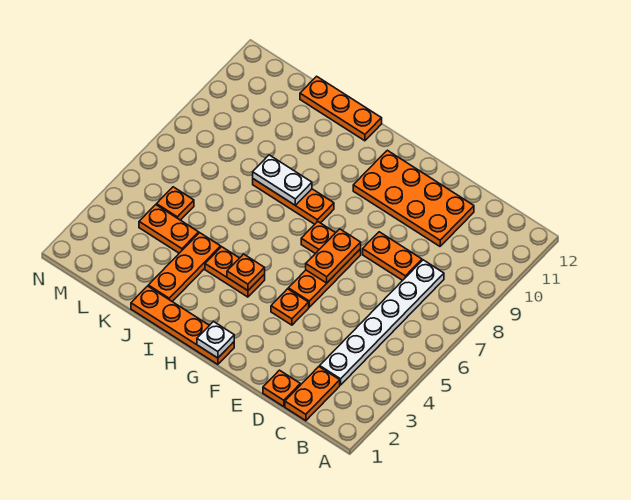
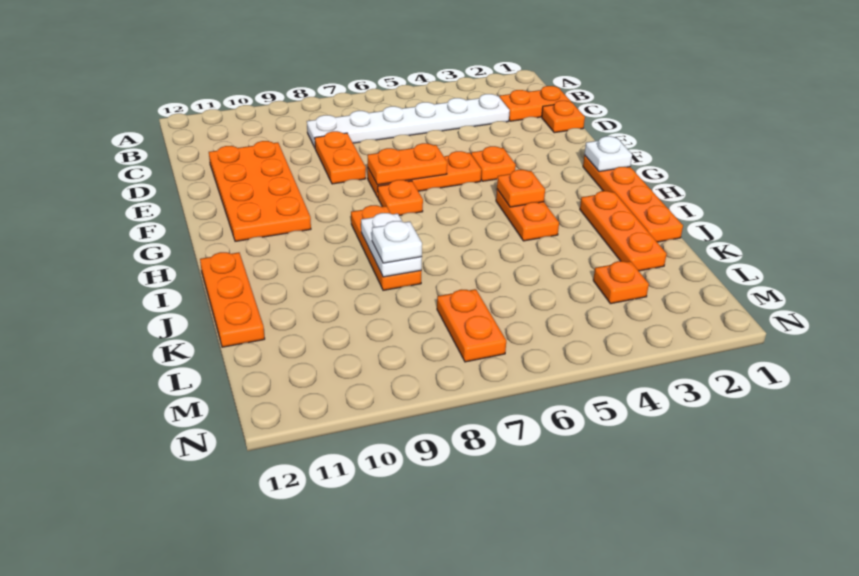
orange plate J2:J4 level 1 -> orange plate I2:K2 level 1
none -> white plate J8 level 3
orange plate K4:L4 level 1 -> orange plate L7:M7 level 1
orange plate L5 level 1 -> orange plate L3 level 1

